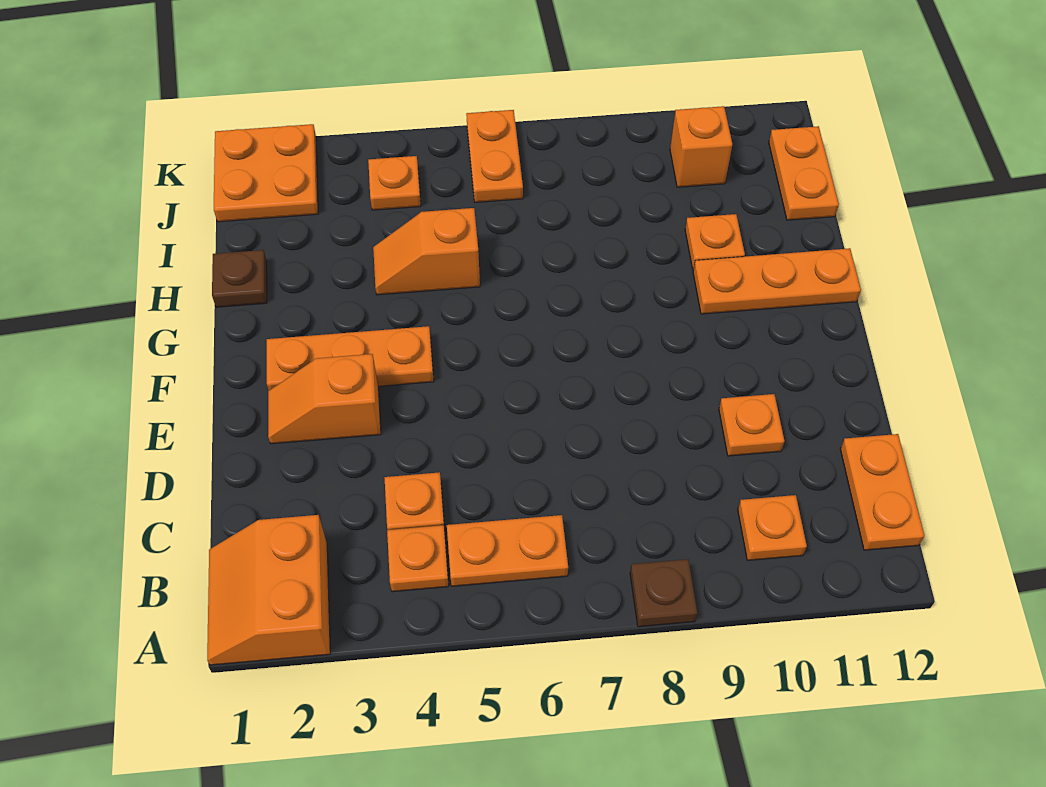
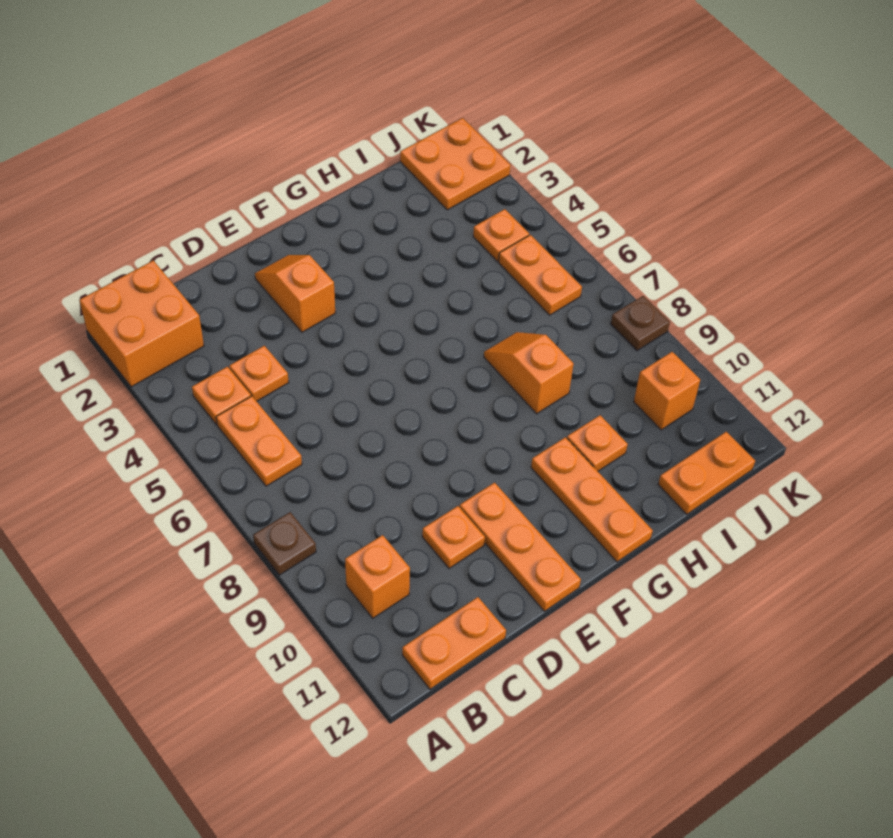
orange slope A1:B2 level 1 top 2 -> orange brick A1:B2 level 1
orange plate B10 level 1 -> orange brick B10 level 1
orange plate F2:F4 level 1 -> orange plate E10:E12 level 1
brown plate H1 level 1 -> brown plate K8 level 1
orange slope H4:H5 level 1 top 5 -> orange slope H7:H8 level 1 top 8
orange plate J6:K6 level 1 -> orange plate J5:J6 level 1

